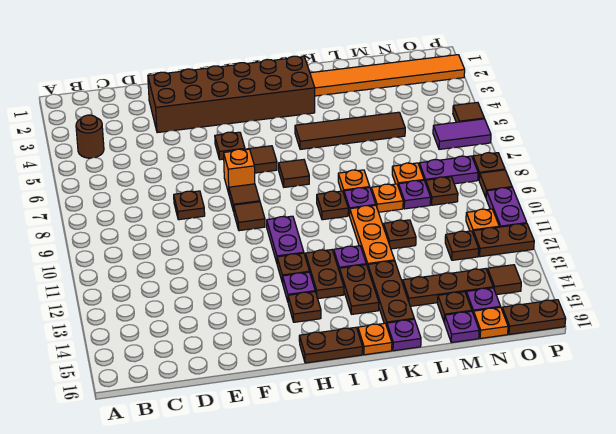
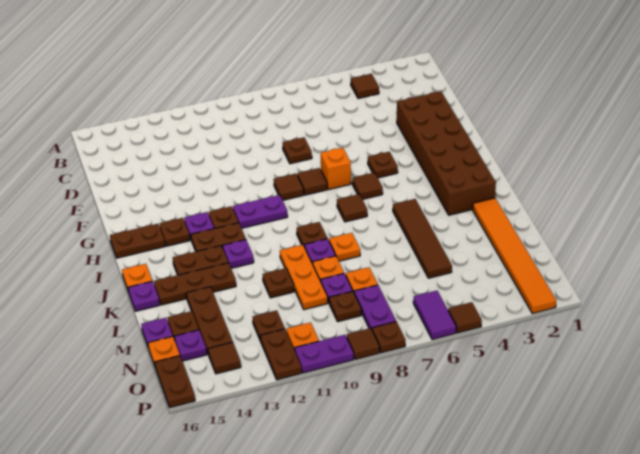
brown round brick B4 level 1 -> brown tile B4 level 1
brown plate H16:I16 level 1 -> brown plate H15:H16 level 1
orange plate K10:K12 level 1 -> orange plate K10:M10 level 1

